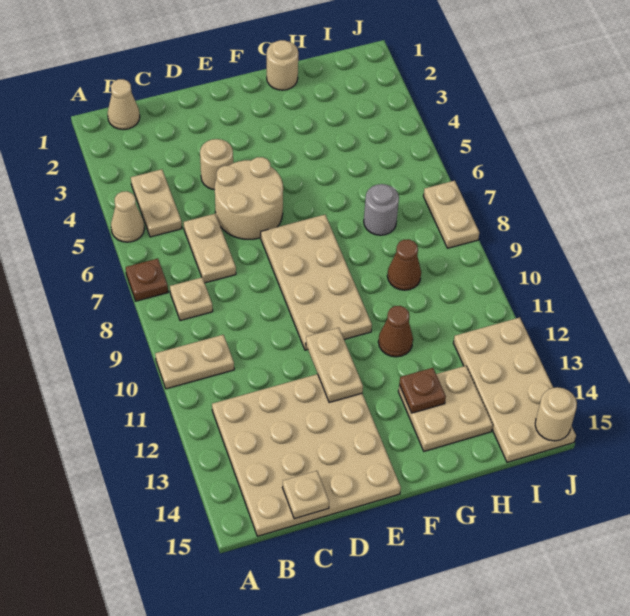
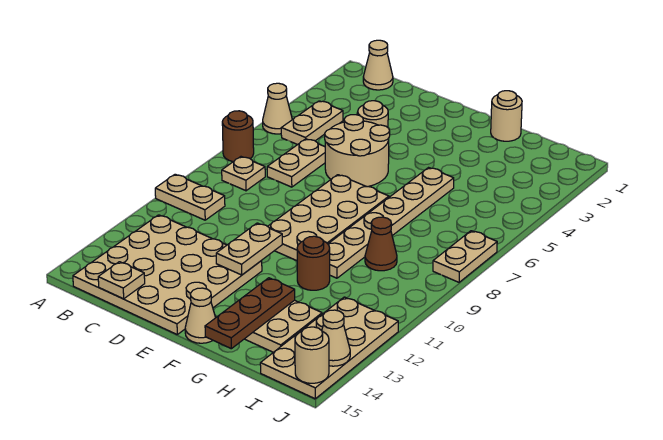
brown plate A7 level 1 -> brown round brick A7 level 1
none -> tan cone F15 level 1
none -> tan plate G5:G10 level 1
brown cone G11 level 1 -> brown round brick G11 level 1
brown plate G13 level 2 -> brown plate G13:G15 level 2
grey round brick H7 level 1 -> none
none -> tan cone J14 level 2

